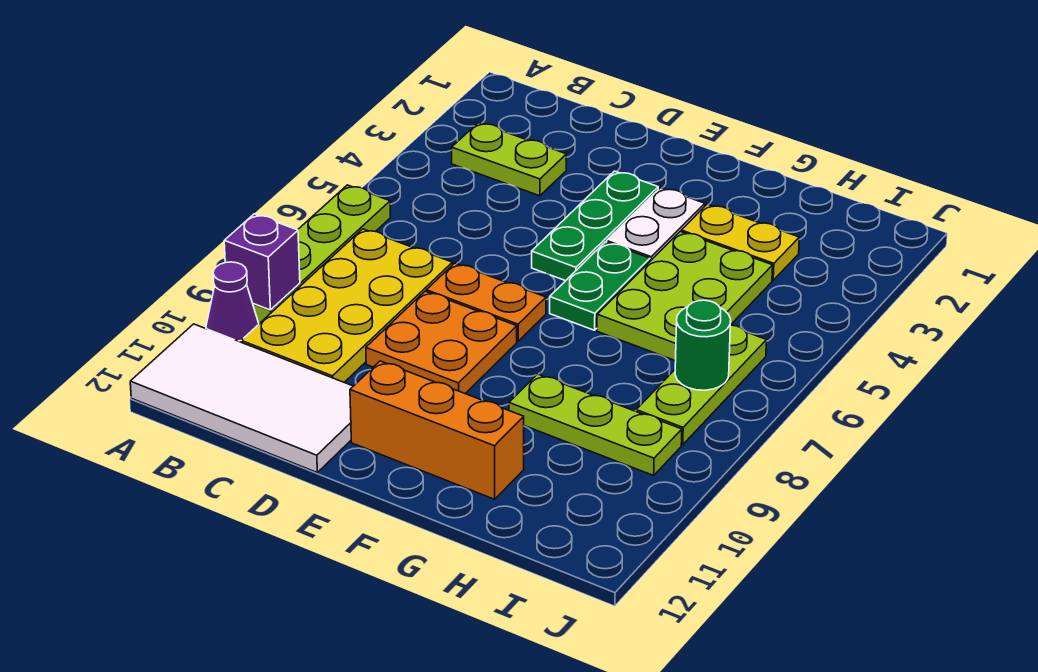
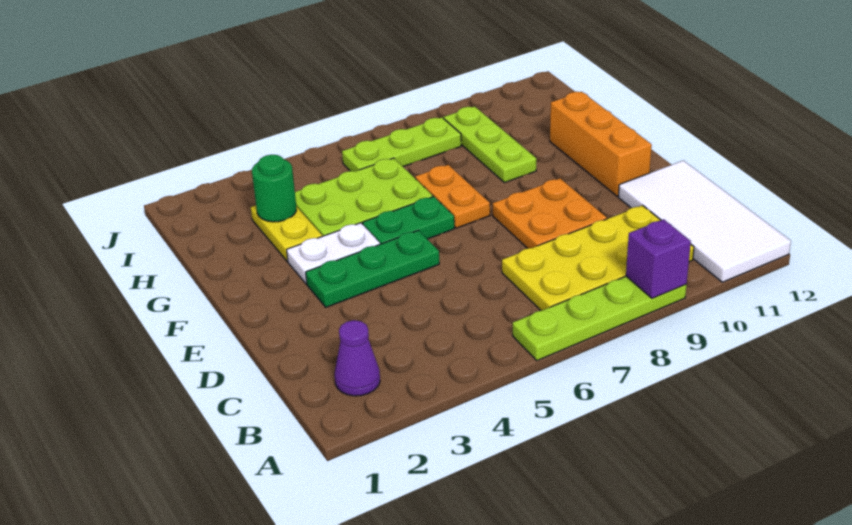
purple cone A10 level 1 -> purple cone B2 level 1
lime plate B3:C3 level 1 -> none
orange plate D7:E7 level 1 -> orange plate F7:G7 level 1
green round brick I7 level 2 -> green round brick H3 level 2

